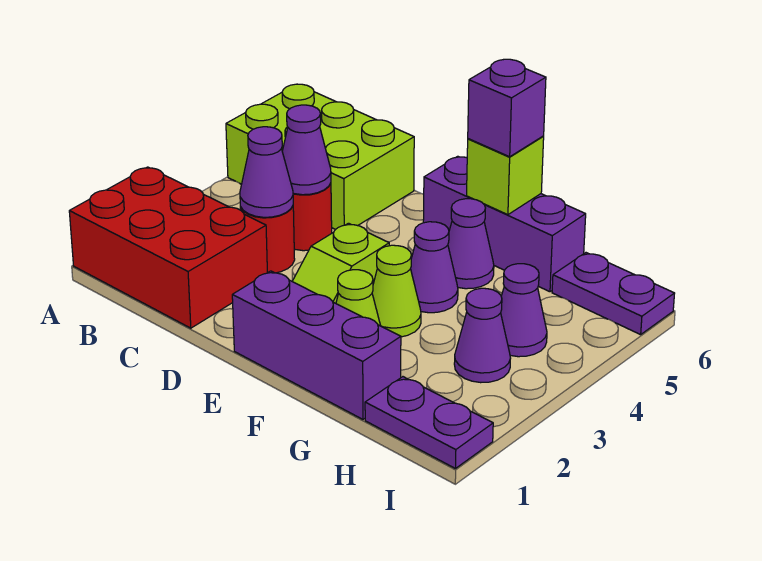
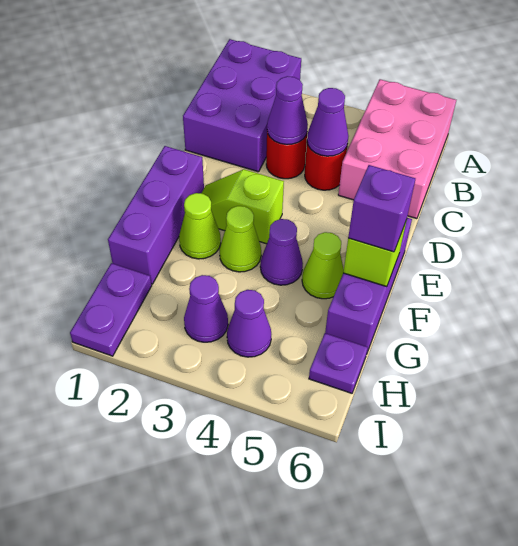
red brick A1:C2 level 1 -> purple brick A1:C2 level 1
lime brick A5:C6 level 1 -> pink brick A5:C6 level 1
purple cone F5 level 1 -> lime cone F5 level 1
purple plate H6:I6 level 1 -> purple plate H6 level 1

